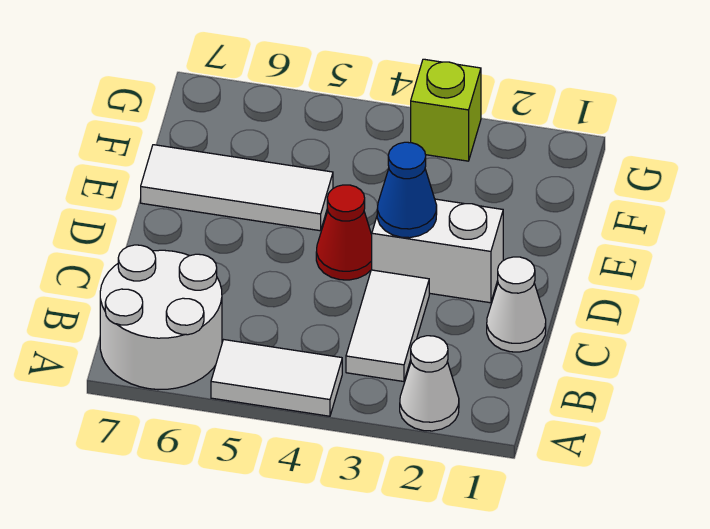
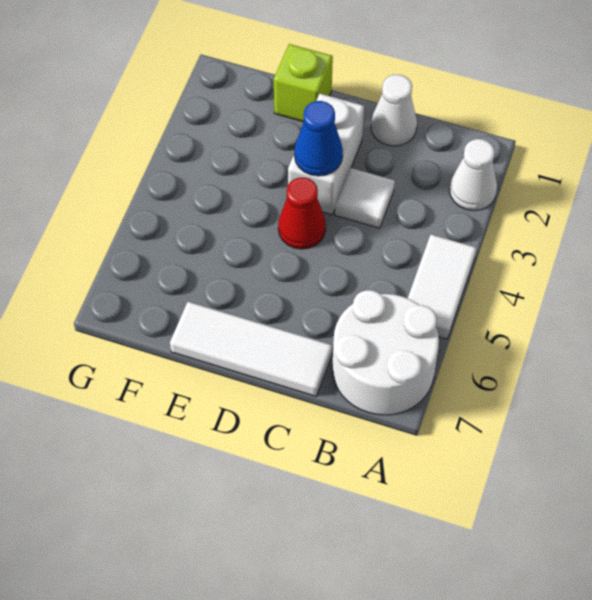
white tile B3:C3 level 1 -> white tile C3 level 1
white tile E5:E7 level 1 -> white tile C7:E7 level 1
lime brick G3 level 1 -> lime brick E1 level 1

